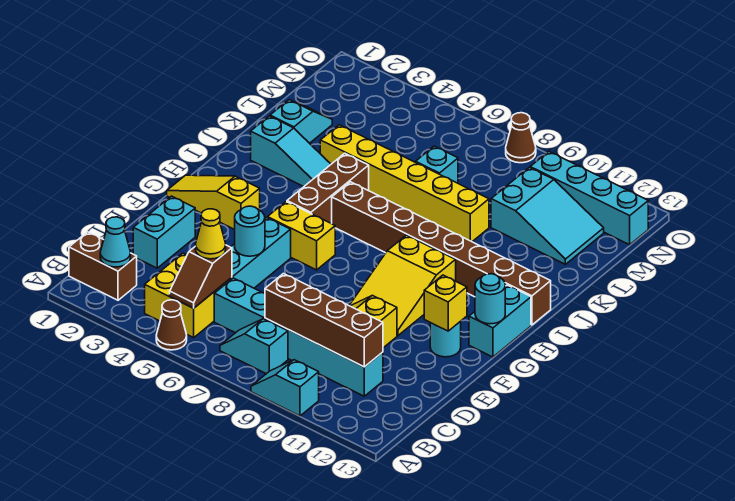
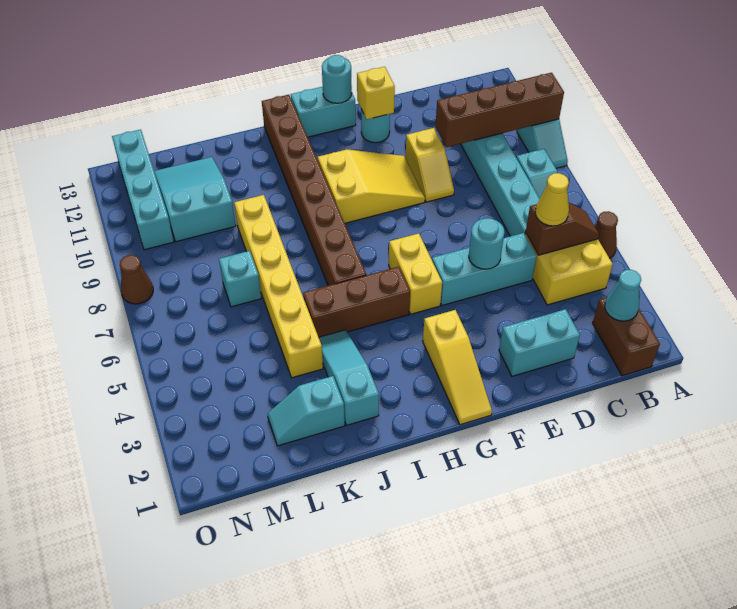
brown brick C8:C11 level 2 -> brown brick A10:D10 level 2

